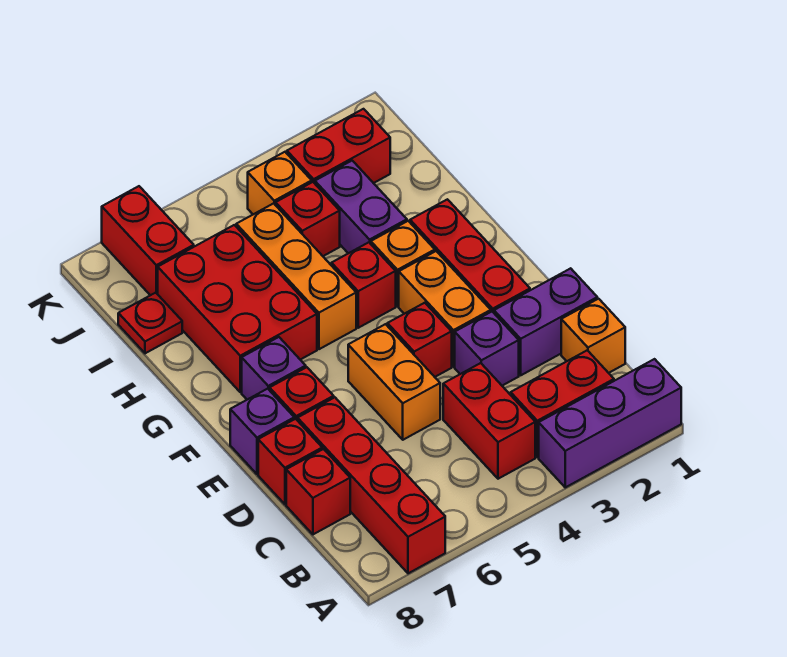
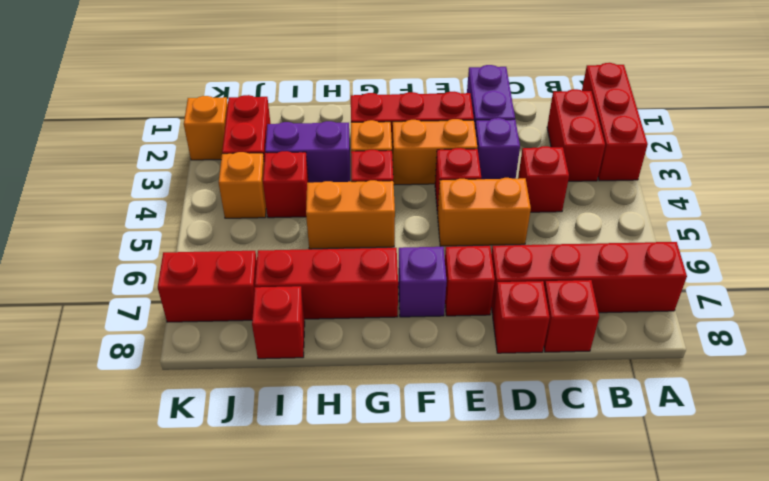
purple brick A1:A3 level 1 -> red brick A1:A3 level 1
red brick B4:C4 level 1 -> red brick C4 level 1
orange brick C1 level 1 -> orange brick K2 level 1
purple brick E8 level 1 -> none
orange brick G5:I5 level 1 -> orange brick G5:H5 level 1
red brick G6:I7 level 1 -> red brick G7:I7 level 1
red plate I8 level 1 -> red brick I8 level 1

